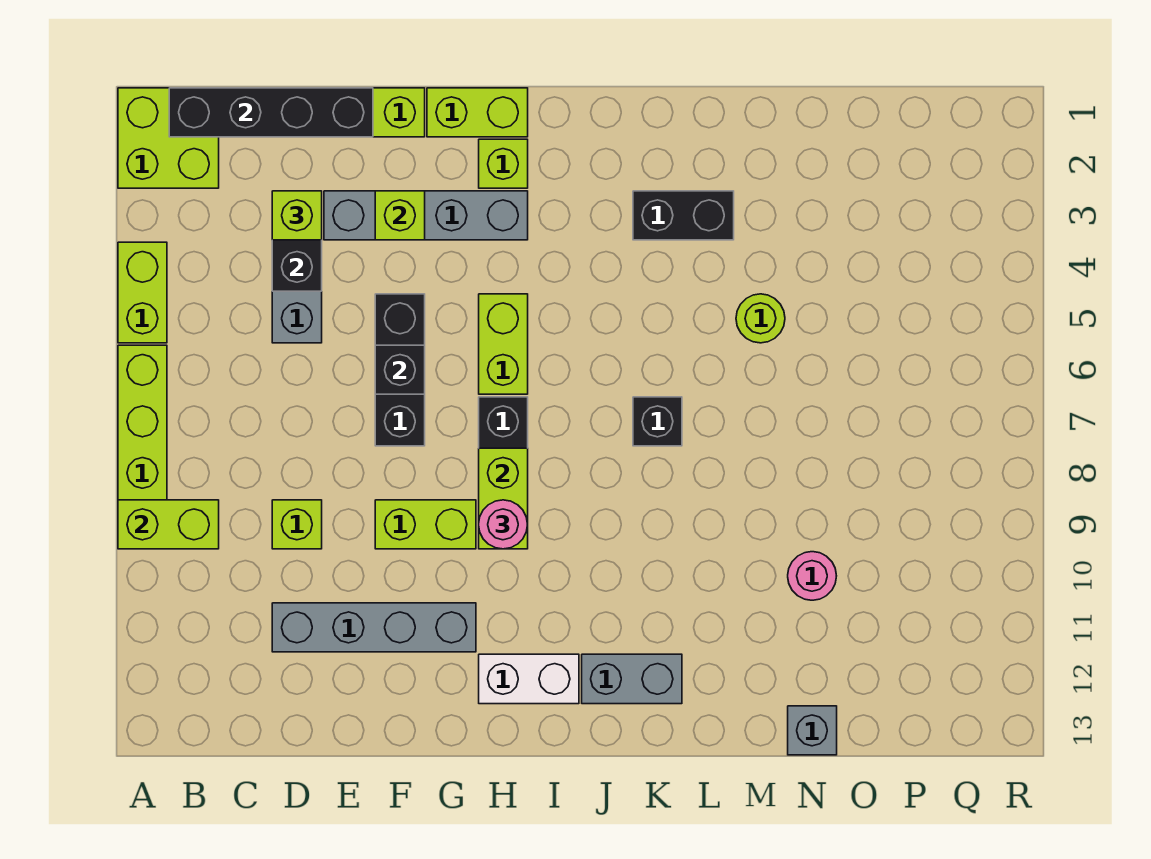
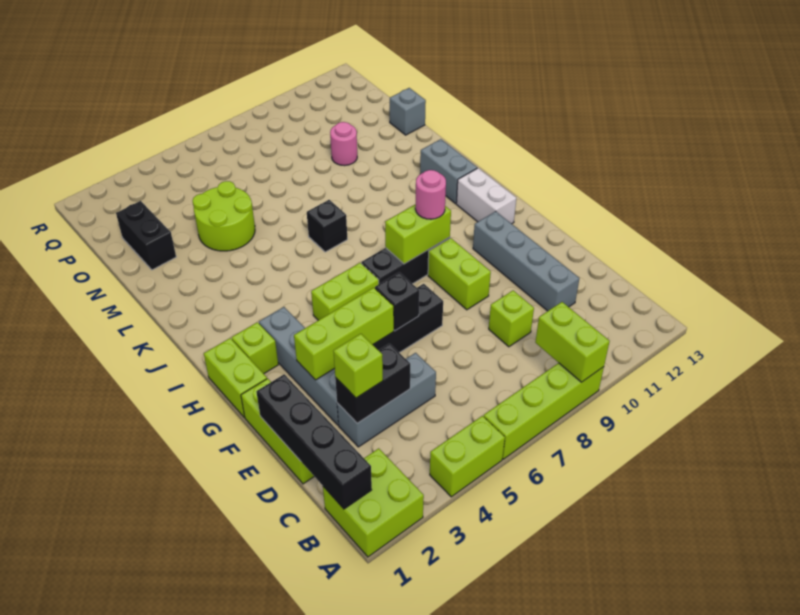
lime brick F3 level 2 -> lime brick F3:F5 level 2
black brick K3:L3 level 1 -> black brick N2:O2 level 1
lime round brick M5 level 1 -> lime round brick M4:N5 level 1

